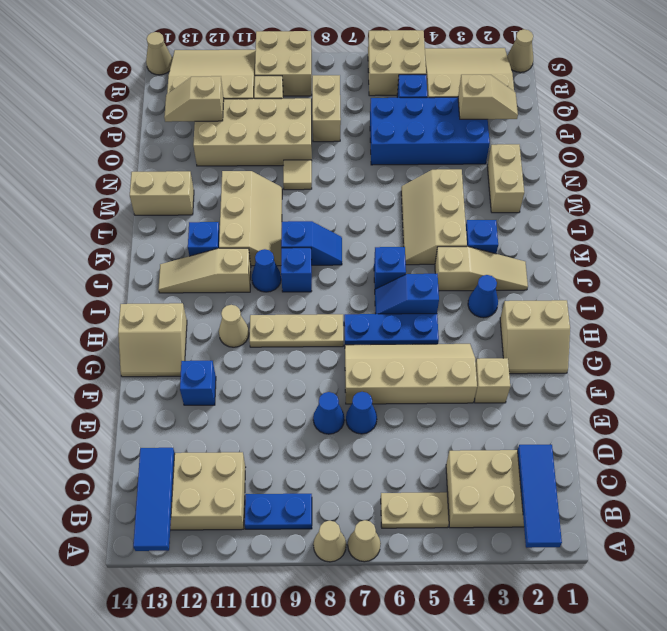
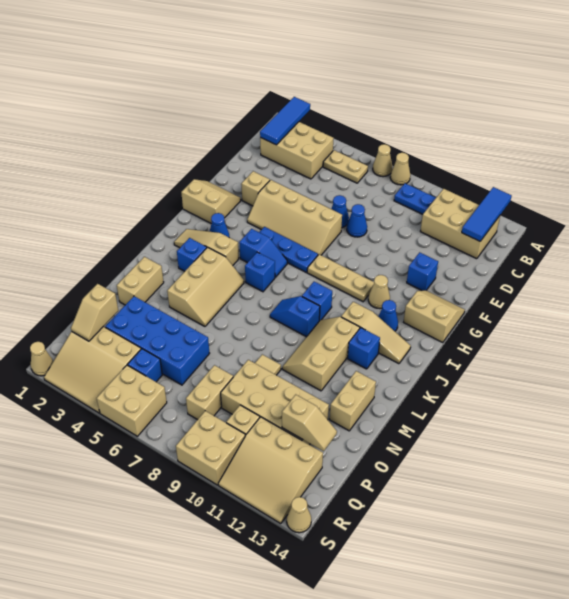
blue cone J10 level 1 -> blue cone I12 level 1
tan brick M13:M14 level 1 -> tan brick M13:N13 level 1
tan slope P2:P3 level 2 top 3 -> tan slope P2:Q2 level 2 top P

